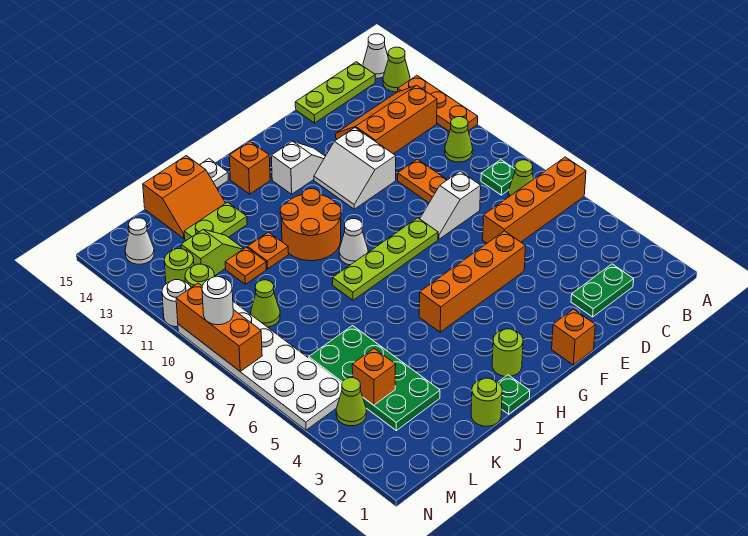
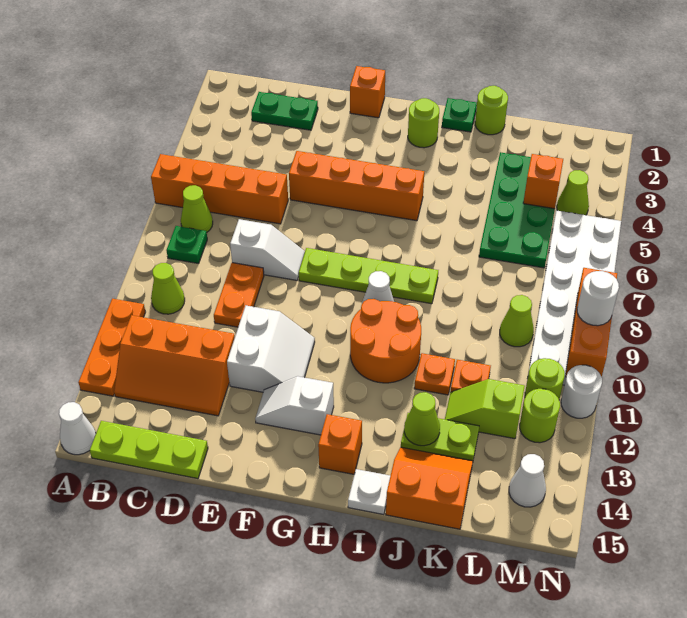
lime cone A14 level 1 -> lime cone J13 level 2

